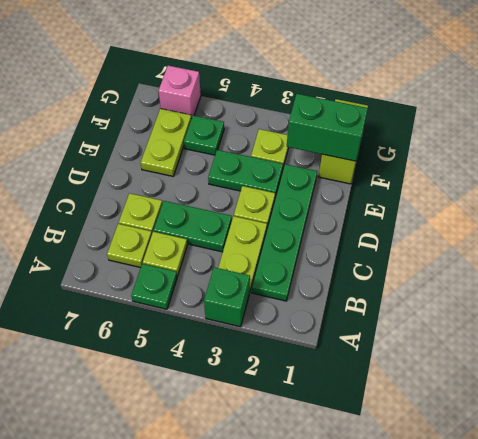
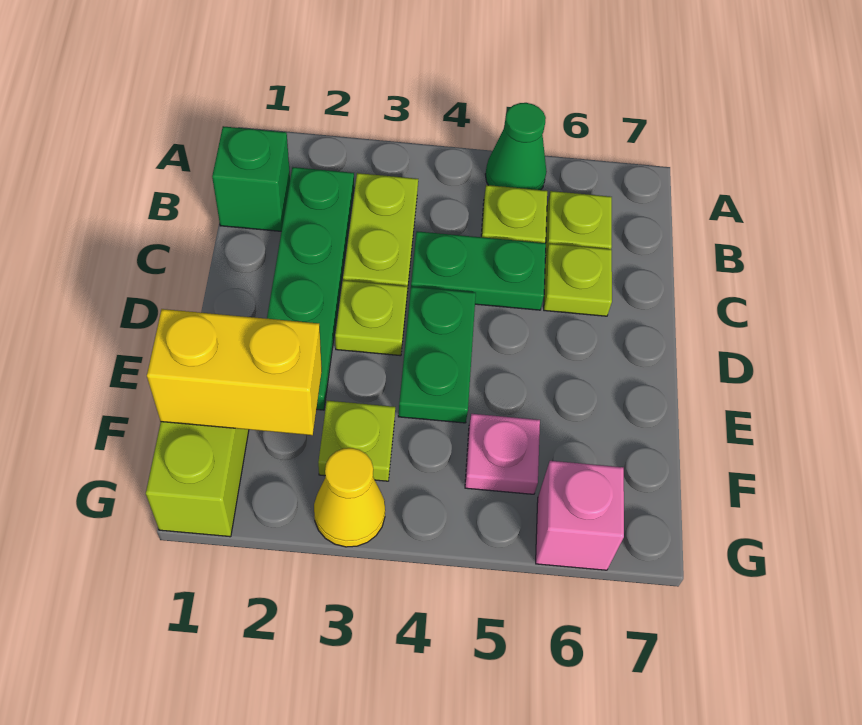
green brick A3 level 1 -> green brick B1 level 1
green plate A5 level 1 -> green cone A5 level 1
green plate E3:E4 level 1 -> green plate D4:E4 level 1
lime plate E6:F6 level 1 -> none
green brick F1:F2 level 2 -> yellow brick F1:F2 level 2
green plate F5 level 1 -> pink plate F5 level 1
none -> yellow cone G3 level 1

